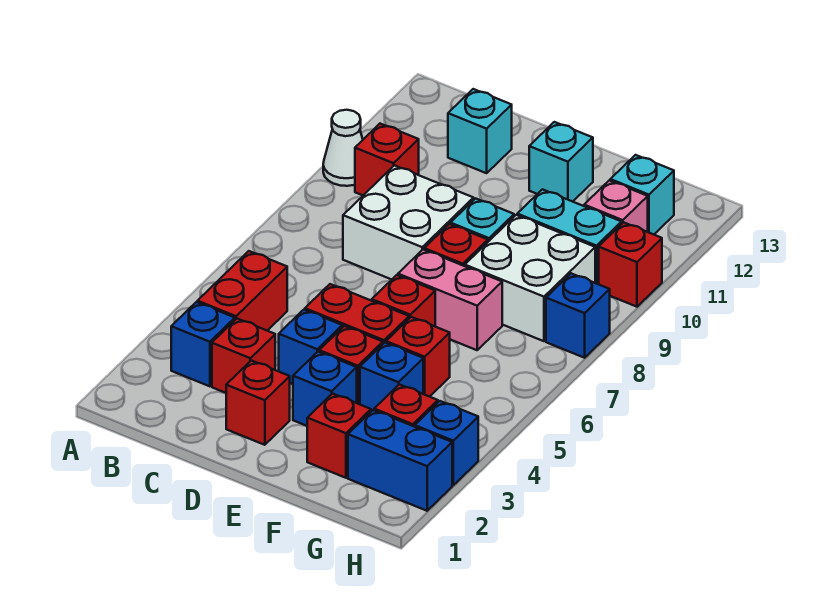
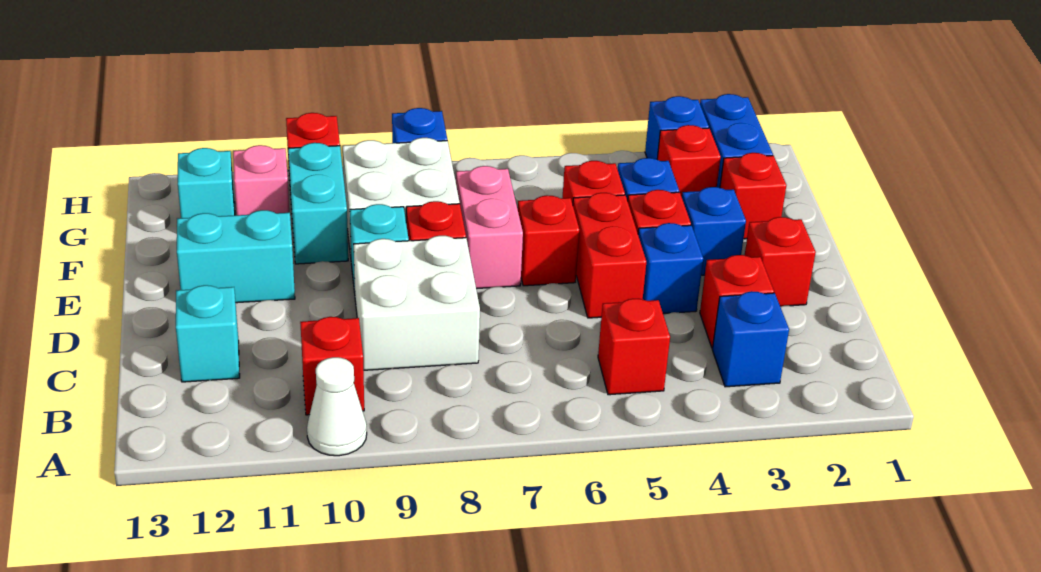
red brick B4:B5 level 1 -> red brick B5 level 1
cyan brick E12 level 1 -> cyan brick E11:E12 level 1

